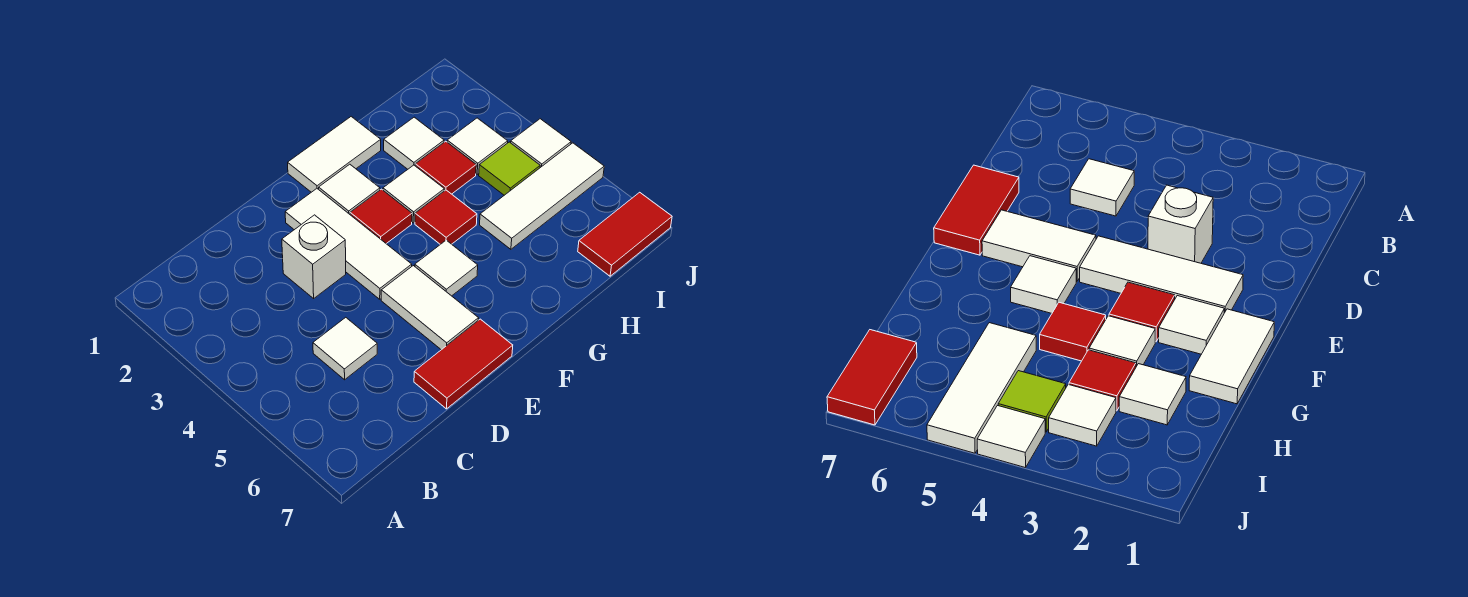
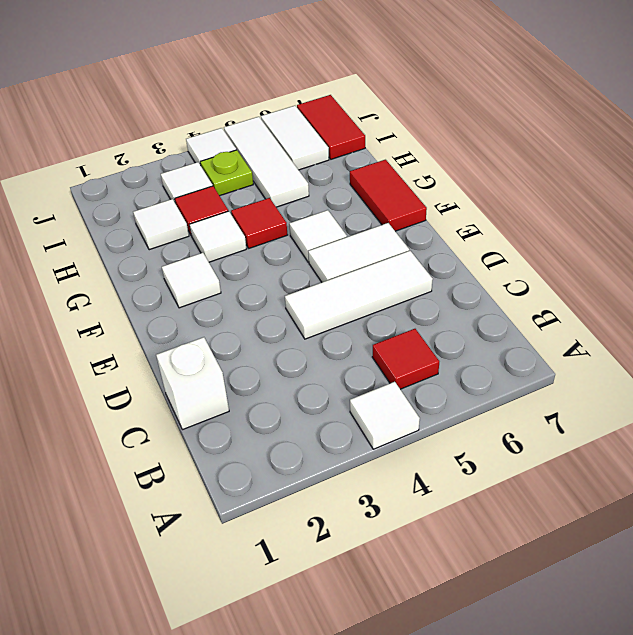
white tile C5 level 1 -> white tile A4 level 1
white brick D3 level 1 -> white brick C1 level 1
red tile D7:E7 level 1 -> red tile F7:G7 level 1
white tile E2:E4 level 1 -> white tile D4:D6 level 1
white tile F1:G1 level 1 -> white tile I6:J6 level 1
red tile F3 level 1 -> red tile B5 level 1
lime tile I4 level 1 -> lime plate I4 level 1

